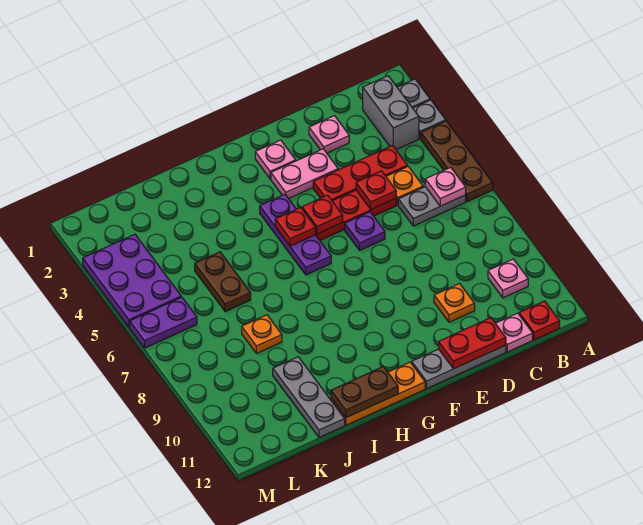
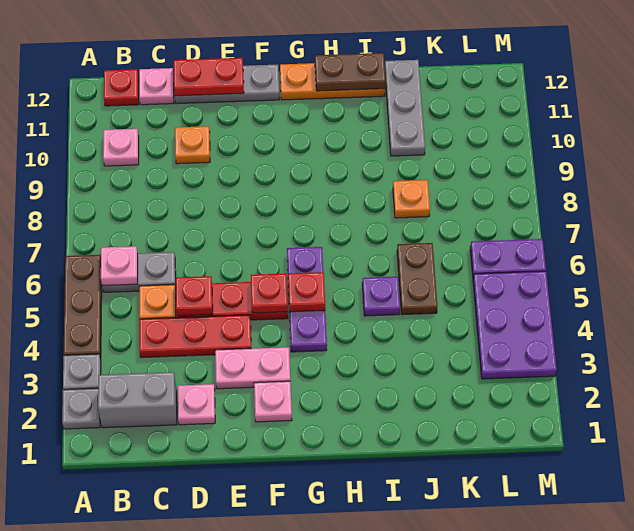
grey brick B2:B3 level 1 -> grey brick B2:C2 level 1
purple plate E6 level 1 -> purple plate I5 level 1

